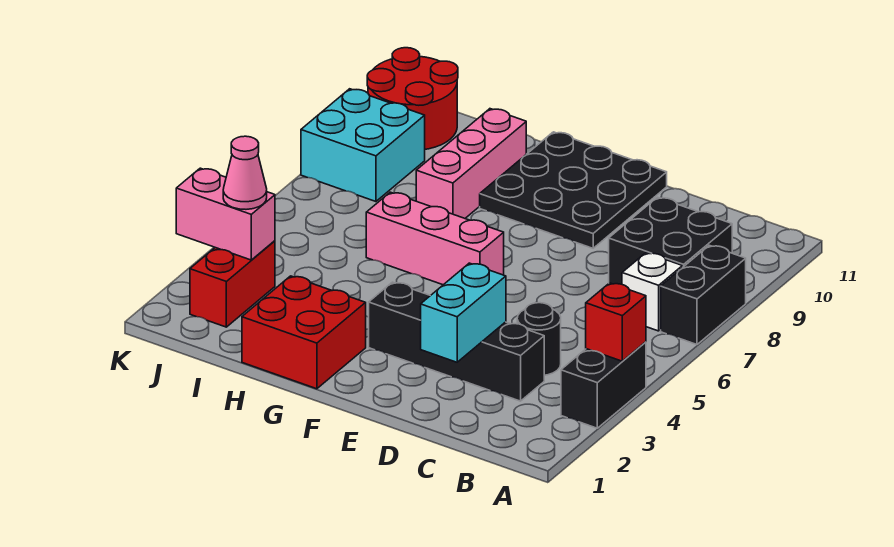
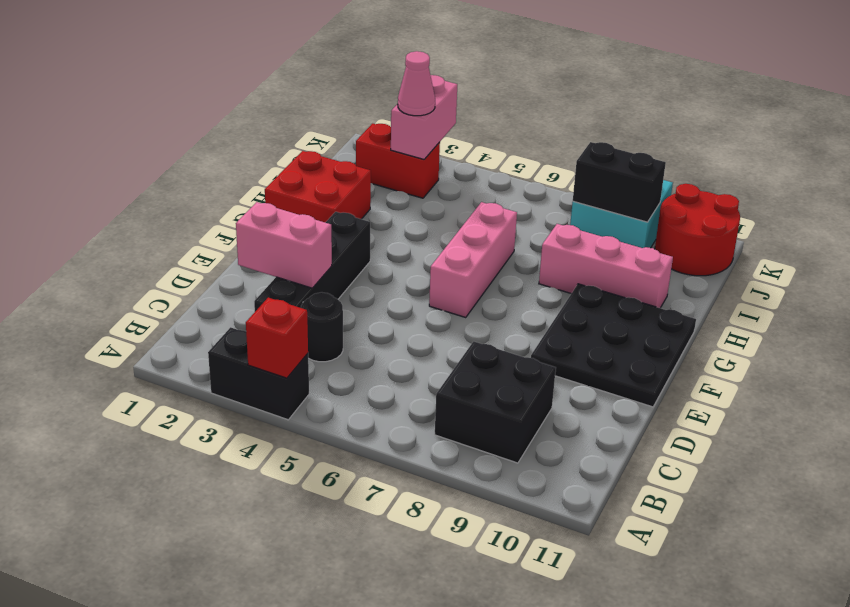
black brick A7:A8 level 1 -> black brick J8:J9 level 2
white brick B7 level 1 -> none
cyan brick D2:D3 level 2 -> pink brick D2:D3 level 2

